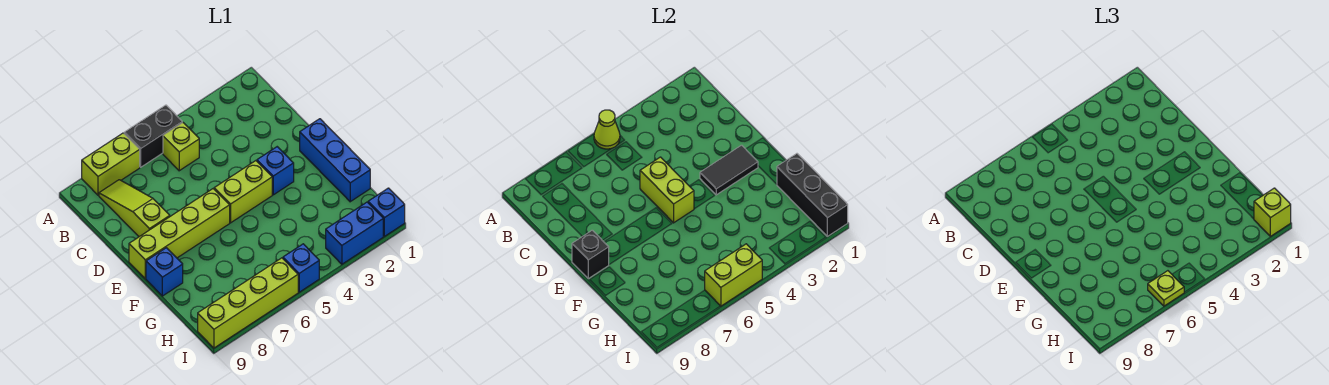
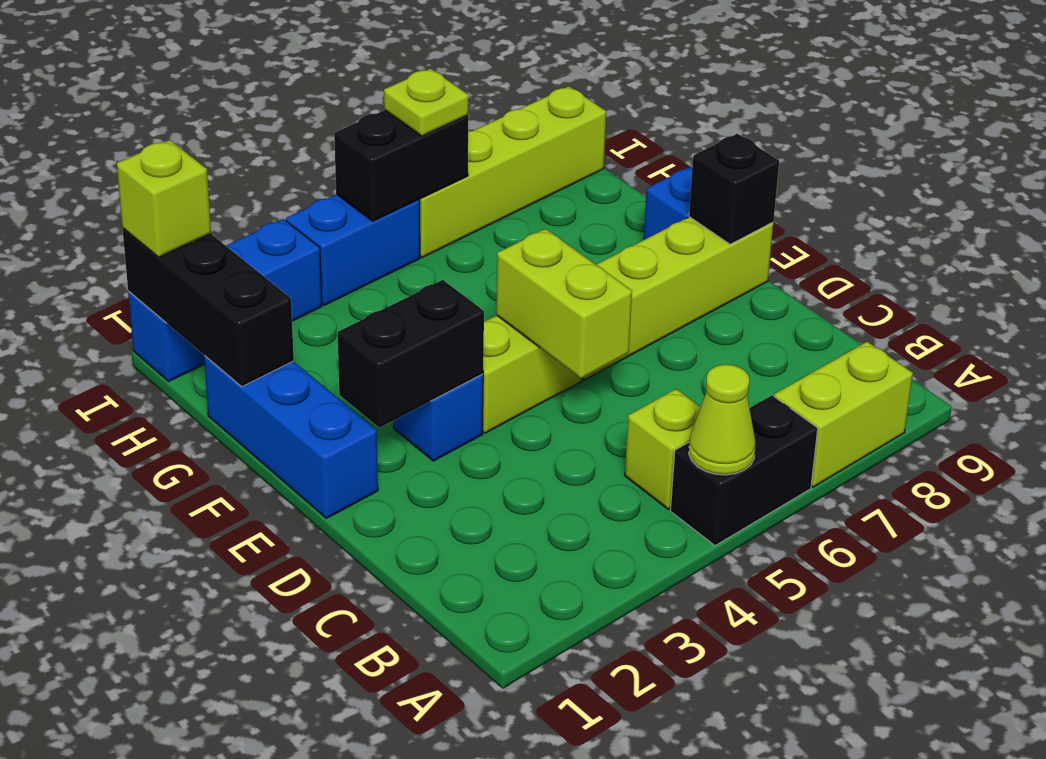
lime slope B8:D8 level 1 top D -> none
black tile E2:E3 level 2 -> black brick E2:E3 level 2
blue brick I5 level 1 -> blue brick I4:I5 level 1
lime brick I5:I6 level 2 -> black brick I5:I6 level 2

